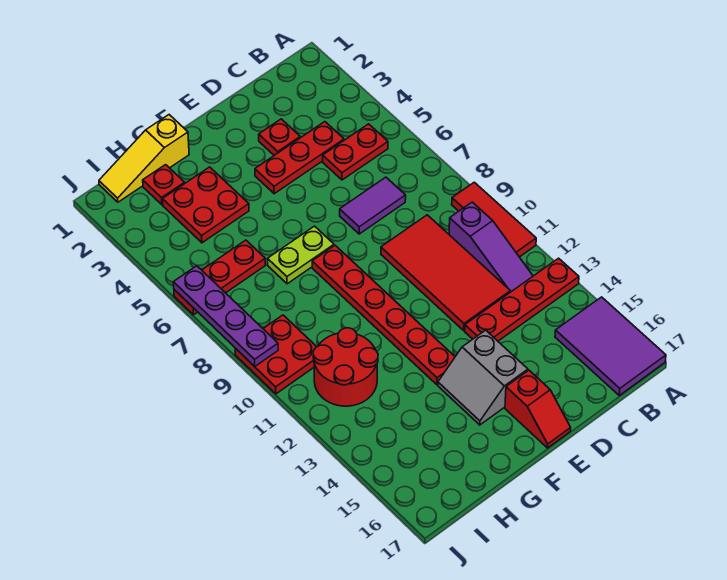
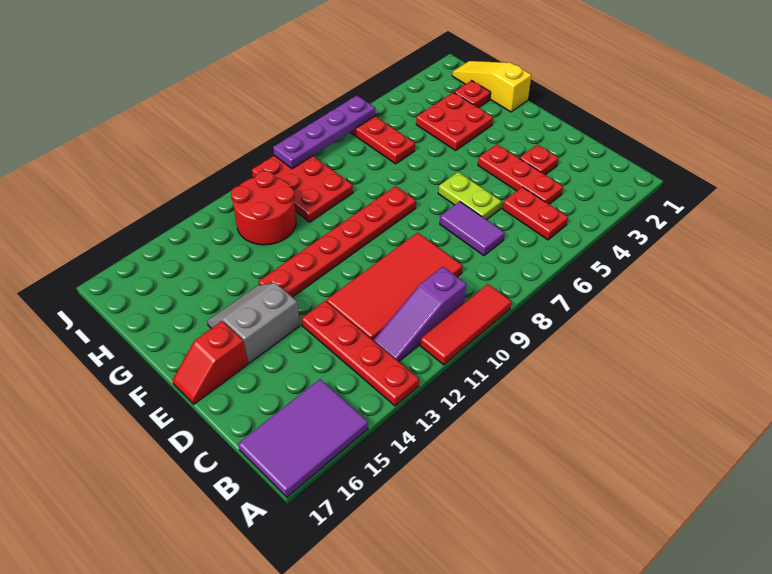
lime plate F7:G7 level 1 -> lime plate D6:E6 level 1
red plate I9:J10 level 1 -> red plate H9:J10 level 1

